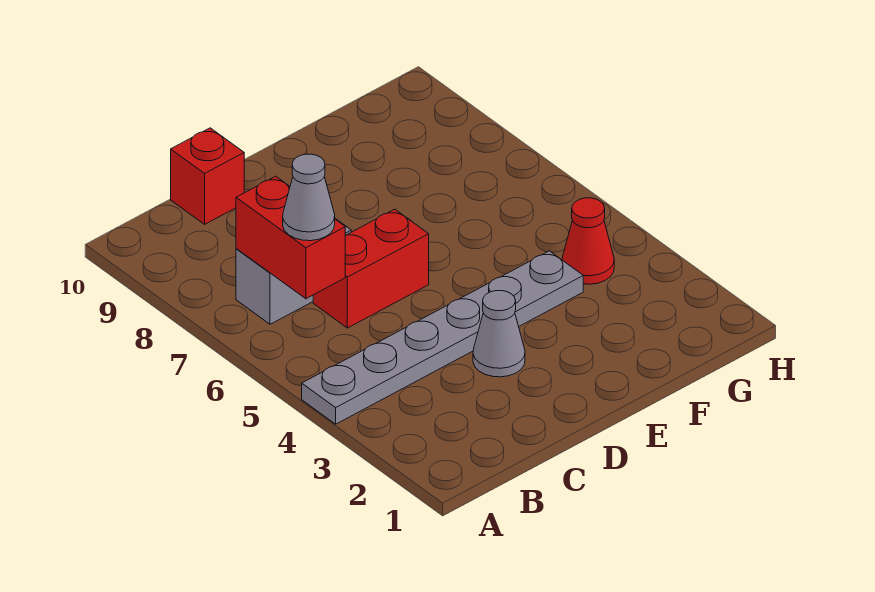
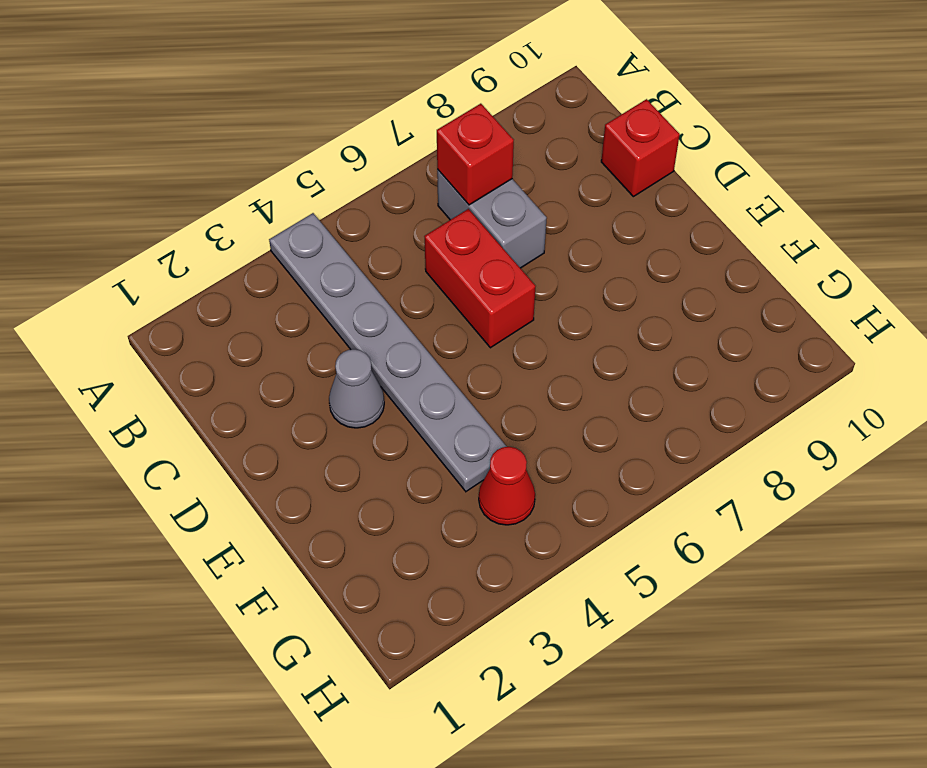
red brick B6:B7 level 2 -> red brick B7 level 2
grey cone B6 level 3 -> none

